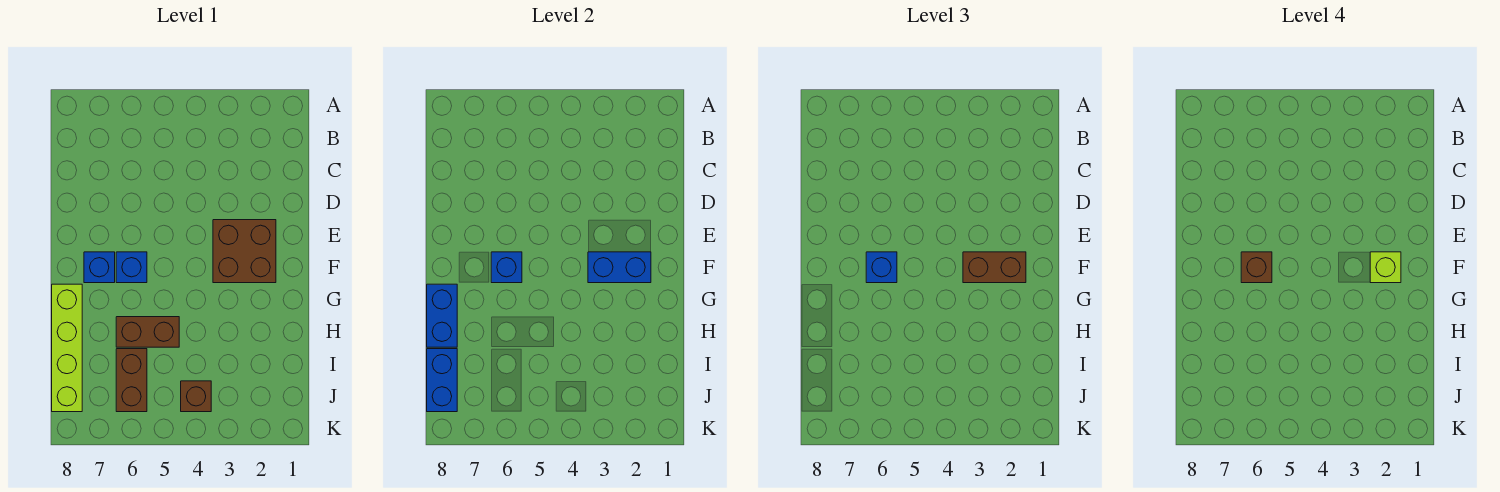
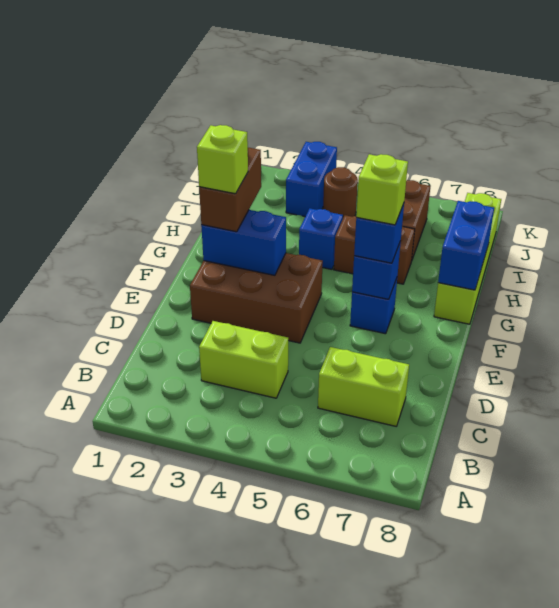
none -> lime brick C3:C4 level 1
none -> lime brick C6:C7 level 1
brown brick E2:F3 level 1 -> brown brick E2:F4 level 1
brown brick F2:F3 level 3 -> brown brick F2:G2 level 3
brown brick F6 level 4 -> lime brick F6 level 4
blue brick F7 level 1 -> blue brick H4 level 1
blue brick I8:J8 level 2 -> blue brick J3:K3 level 1
brown brick J4 level 1 -> brown round brick J4 level 1

